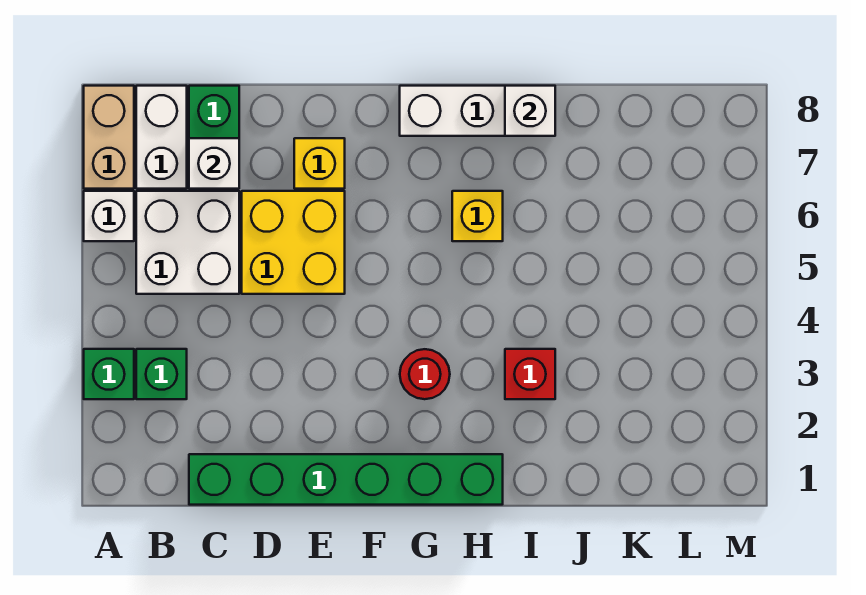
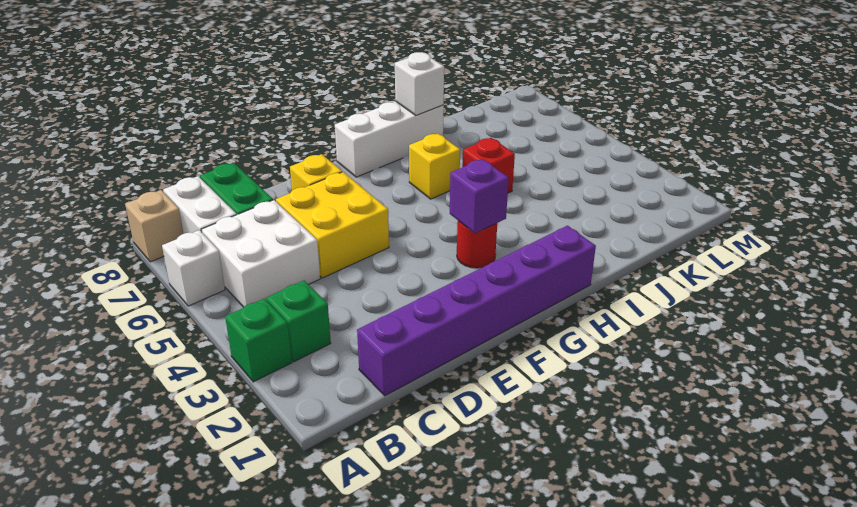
tan brick A7:A8 level 1 -> tan brick A8 level 1
green brick C1:H1 level 1 -> purple brick C1:H1 level 1
white brick C7 level 2 -> none
none -> purple brick G3 level 2
red brick I3 level 1 -> red brick I5 level 1

